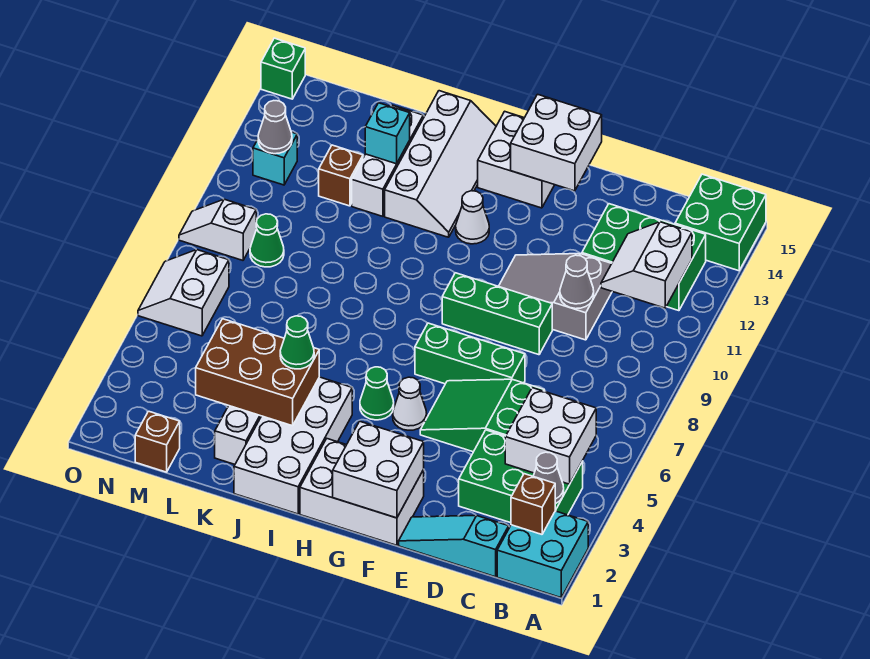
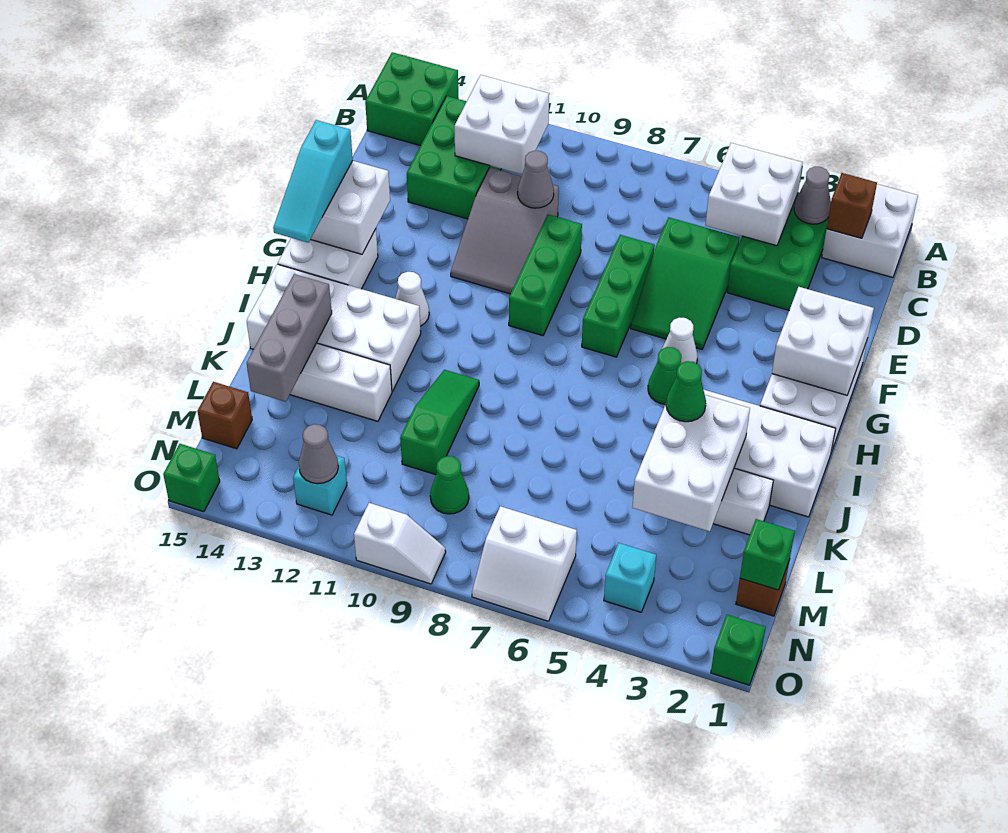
cyan brick A1:B2 level 1 -> white brick A1:B2 level 1
white slope B11:C12 level 2 top B -> white brick B11:C12 level 2
cyan slope C1:E1 level 1 top C -> cyan slope F15:H15 level 3 top F
white slope I12:J15 level 1 top J -> white brick I12:J15 level 1
brown brick J3:L4 level 2 -> white brick J3:L4 level 2
none -> green slope J10:L10 level 1 top L
none -> grey brick J14:L14 level 2
cyan brick K13 level 2 -> cyan brick N4 level 1
brown brick L12 level 1 -> brown brick M15 level 1
none -> green brick M1 level 2
white slope N9:O9 level 1 top N -> white slope O9:O10 level 1 top 10
none -> green brick O1 level 1

